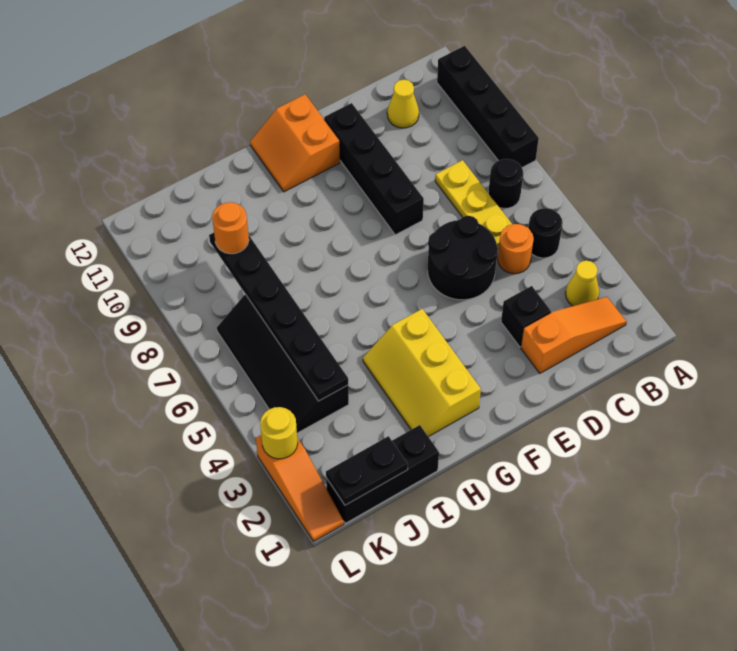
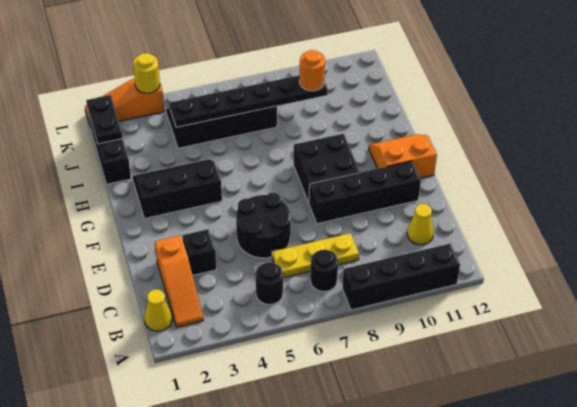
yellow cone B3 level 1 -> yellow cone B1 level 1
orange round brick C5 level 1 -> none
none -> black brick F8:G9 level 1
yellow slope G2:H4 level 1 top G -> black slope G2:H4 level 1 top G

